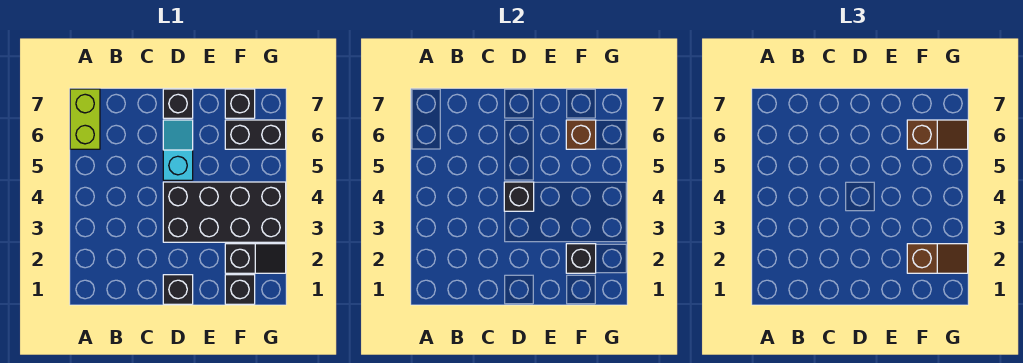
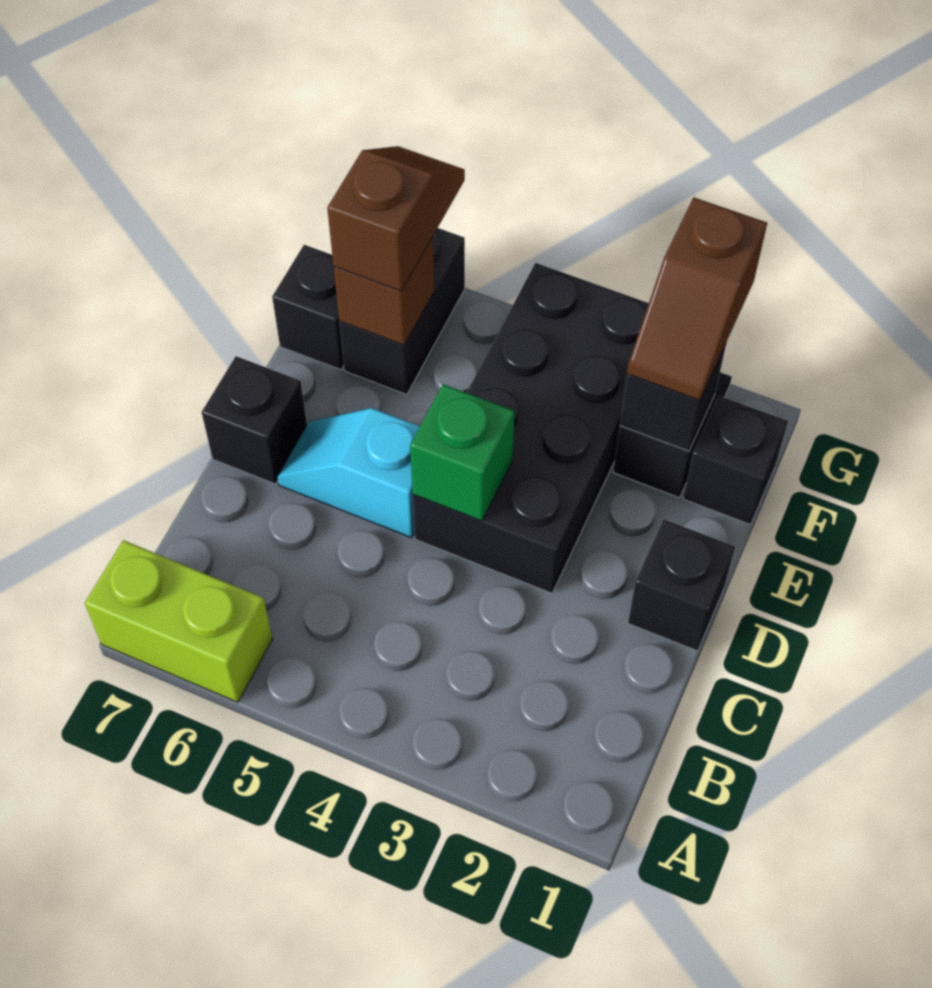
black brick D4 level 2 -> green brick D4 level 2
brown slope F2:G2 level 3 top F -> brown slope F2:G2 level 3 top G

